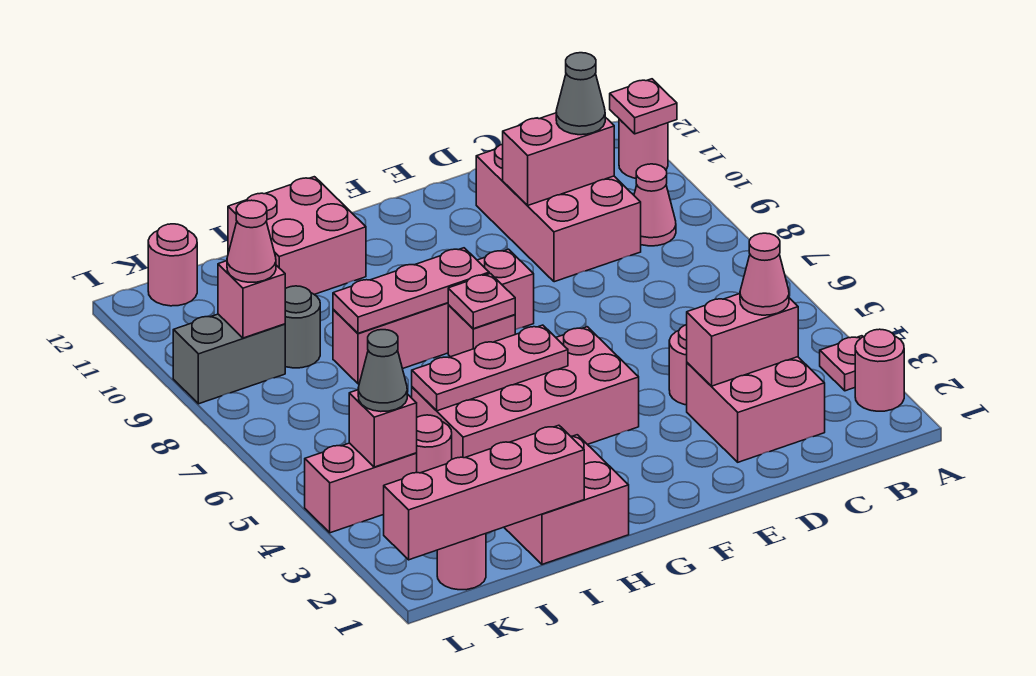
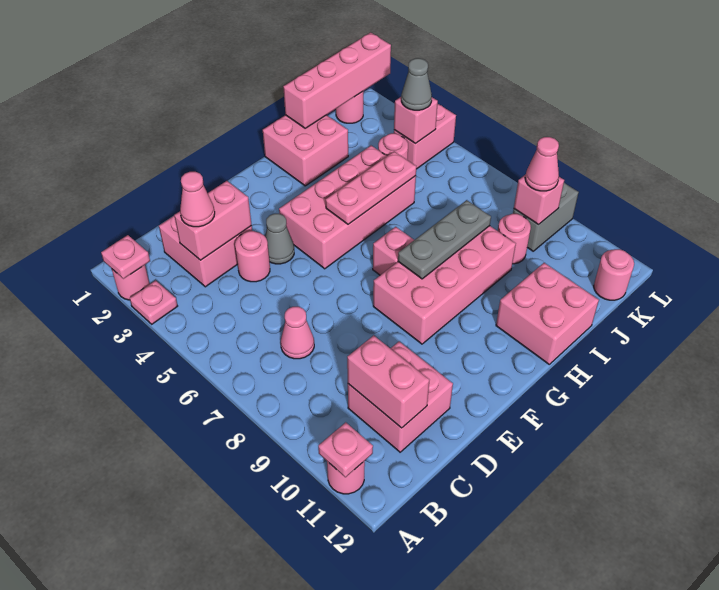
pink cone B9 level 1 -> pink cone C7 level 1
pink brick C9:D11 level 1 -> pink brick C10:D11 level 1
pink brick C10:D10 level 2 -> pink brick C10:C11 level 2
grey cone C10 level 3 -> grey cone E4 level 1
pink brick F8:I8 level 1 -> pink brick F8:I9 level 1
pink plate G7 level 2 -> pink plate A2 level 2
pink plate G8:I8 level 2 -> grey plate G8:I8 level 2
grey round brick J9 level 1 -> pink round brick J9 level 1

